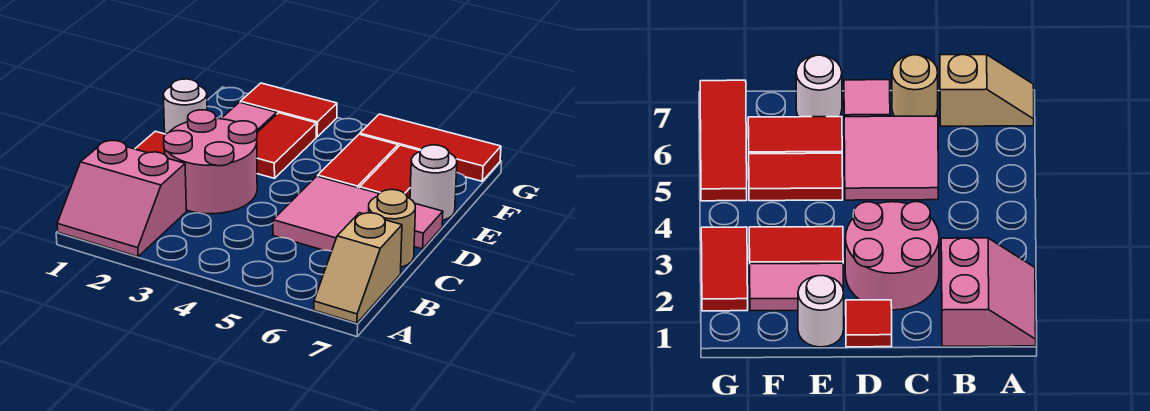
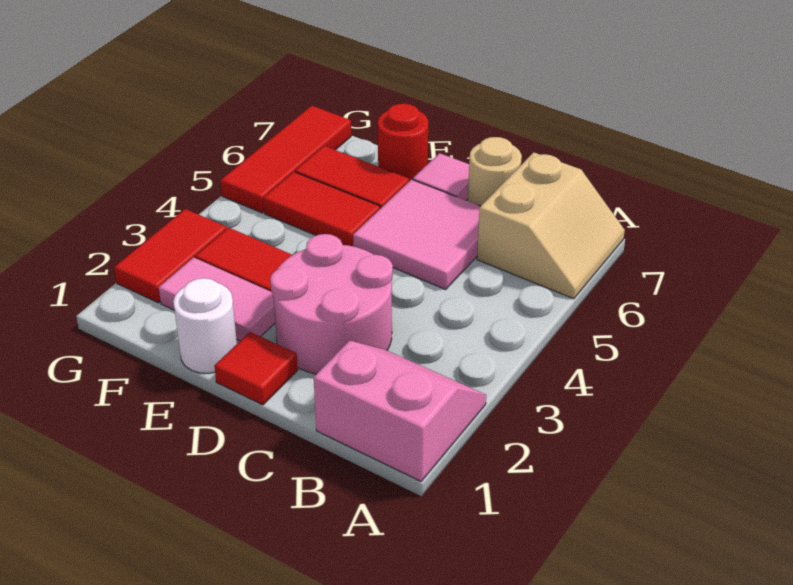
pink slope A1:B2 level 1 top B -> pink slope A1:B2 level 1 top 1
tan slope A7:B7 level 1 top B -> tan slope A6:B7 level 1 top B
white round brick E7 level 1 -> red round brick E7 level 1

